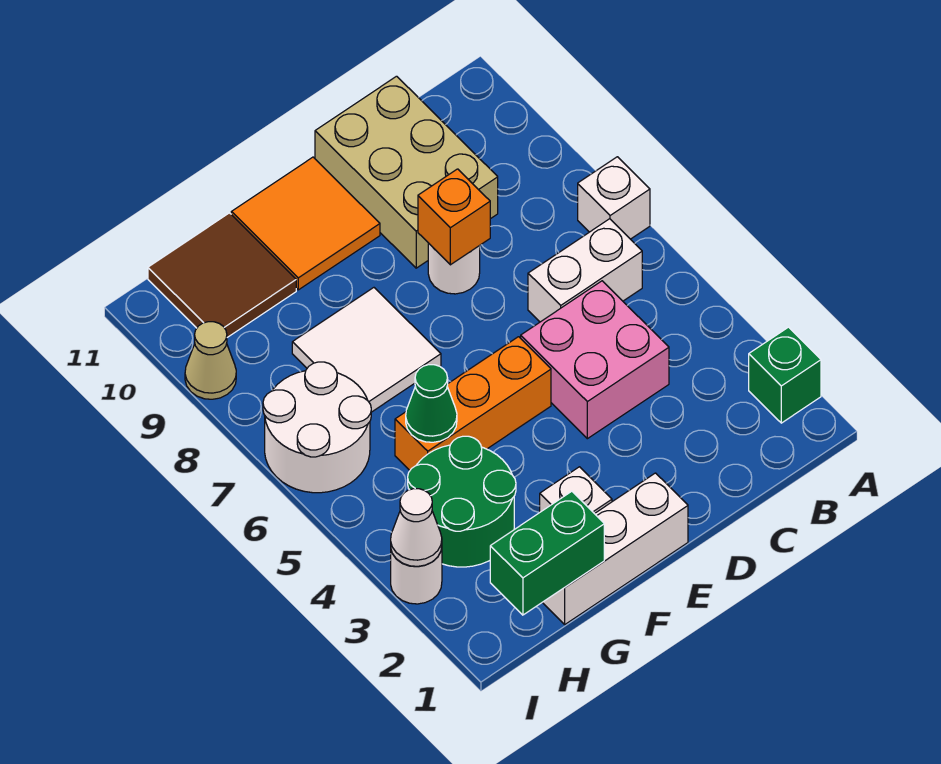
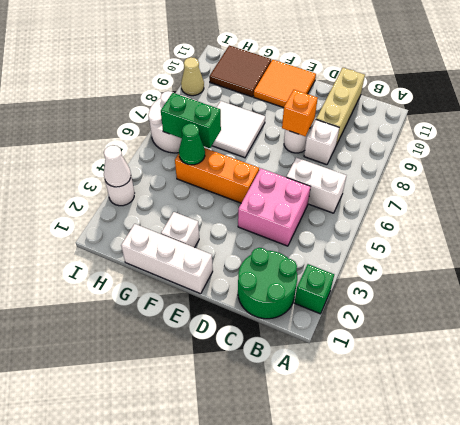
white brick A7 level 1 -> white brick C8 level 1
tan brick C9:D11 level 1 -> tan brick C9:C11 level 1
green brick G1:H1 level 2 -> green brick G6:H6 level 2
green round brick G3:H4 level 1 -> green round brick B1:C2 level 1

